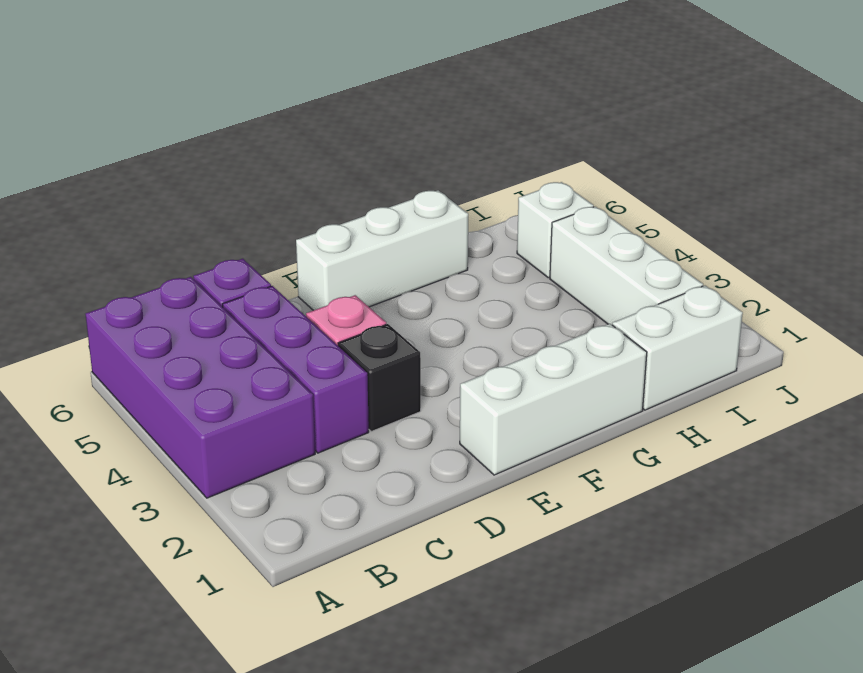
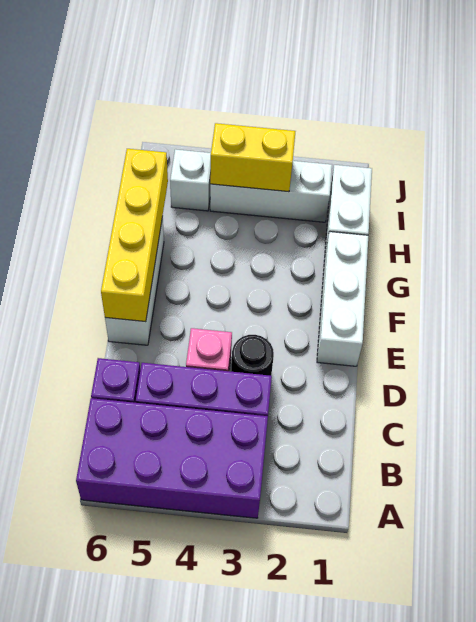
black brick D3 level 1 -> black round brick D3 level 1
none -> yellow brick E6:H6 level 2
none -> yellow brick I3:I4 level 2

